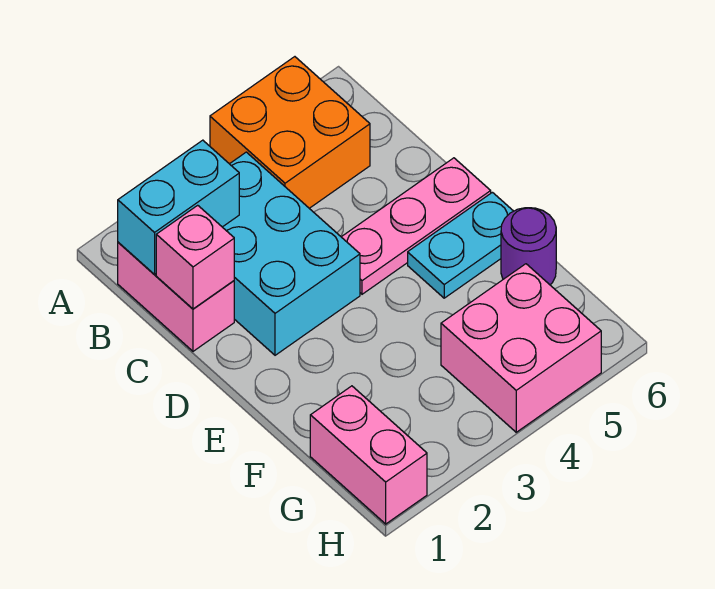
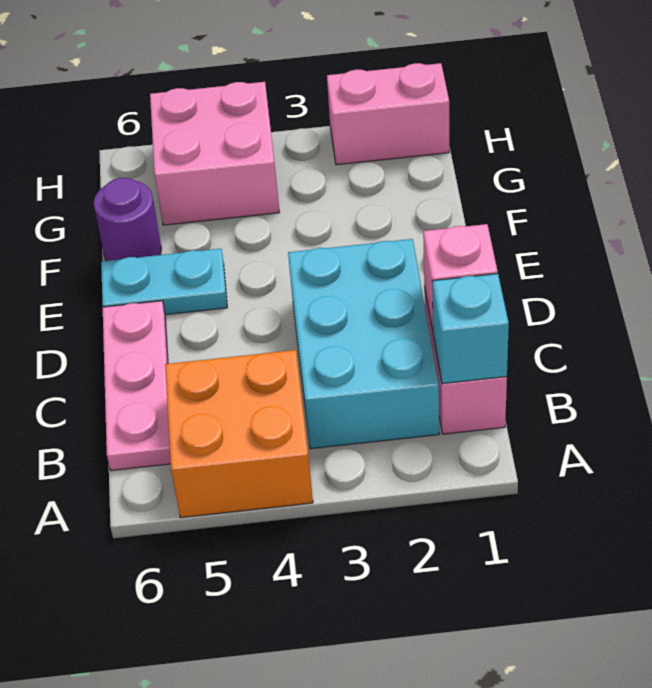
cyan brick B1:B2 level 2 -> cyan brick B1 level 2
pink plate D4:D6 level 1 -> pink plate B6:D6 level 1
pink brick G1:H1 level 1 -> pink brick H1:H2 level 1

